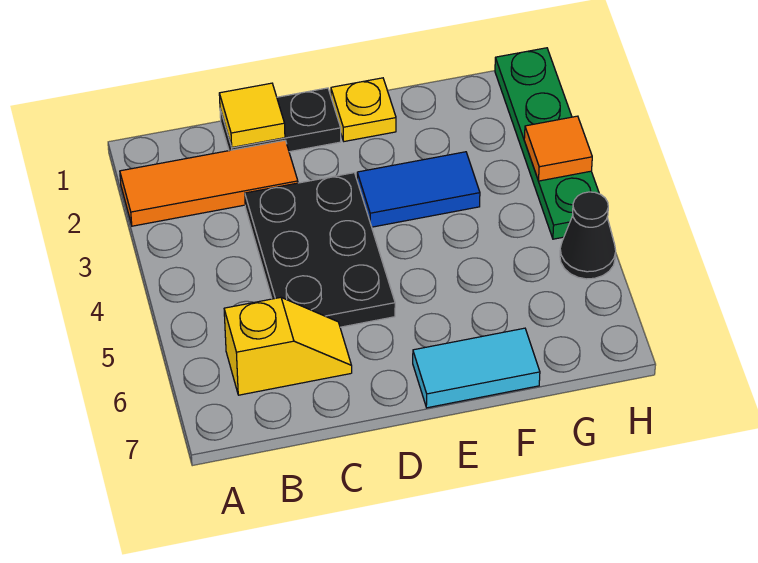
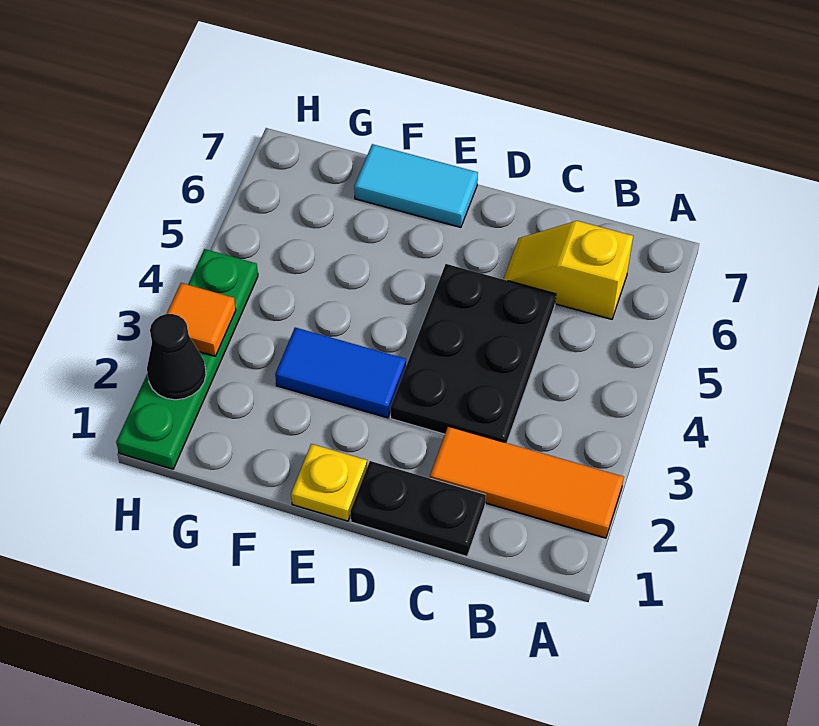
yellow tile C1 level 2 -> none
black cone H5 level 1 -> black cone H2 level 2

